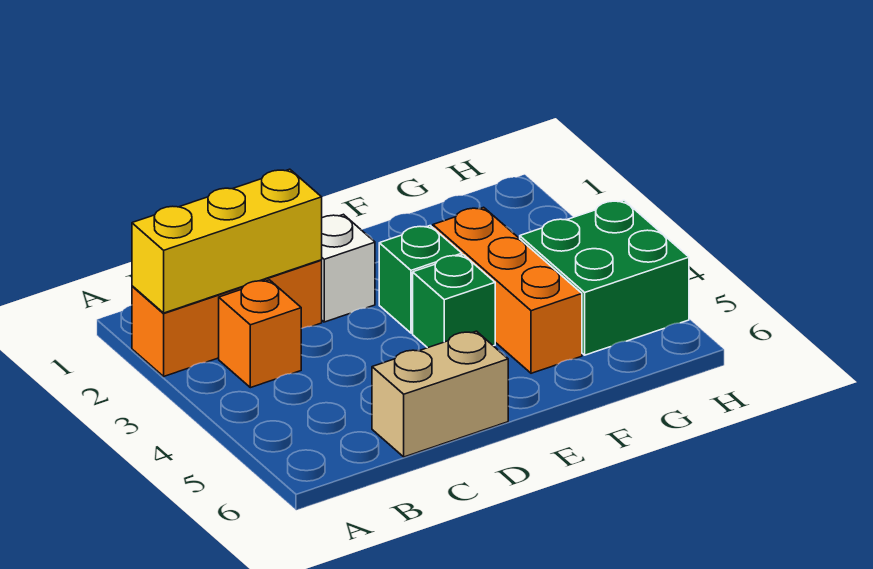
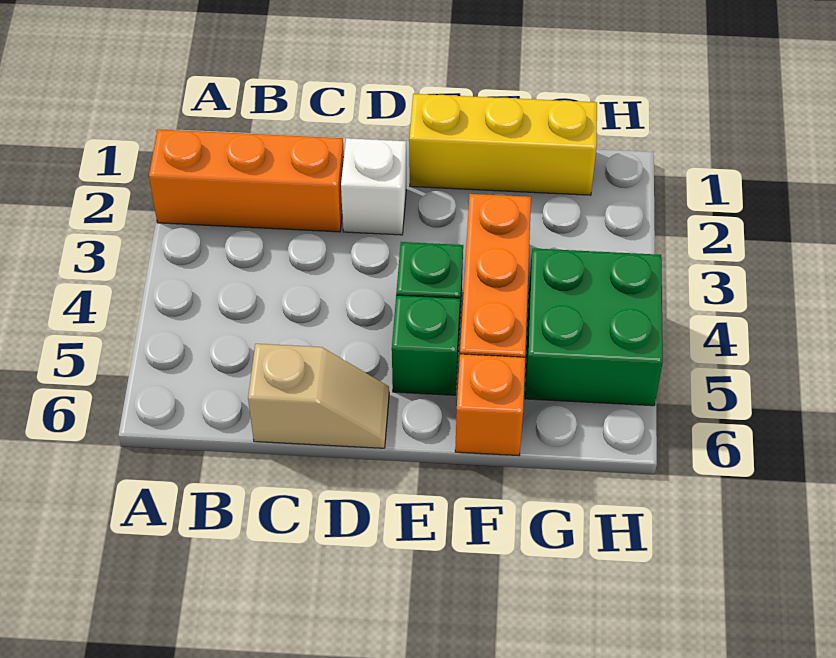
yellow brick A2:C2 level 2 -> yellow brick E1:G1 level 1
orange brick B3 level 1 -> orange brick F6 level 1
tan brick C6:D6 level 1 -> tan slope C6:D6 level 1 top C
green brick E3 level 1 -> green brick E5 level 1

